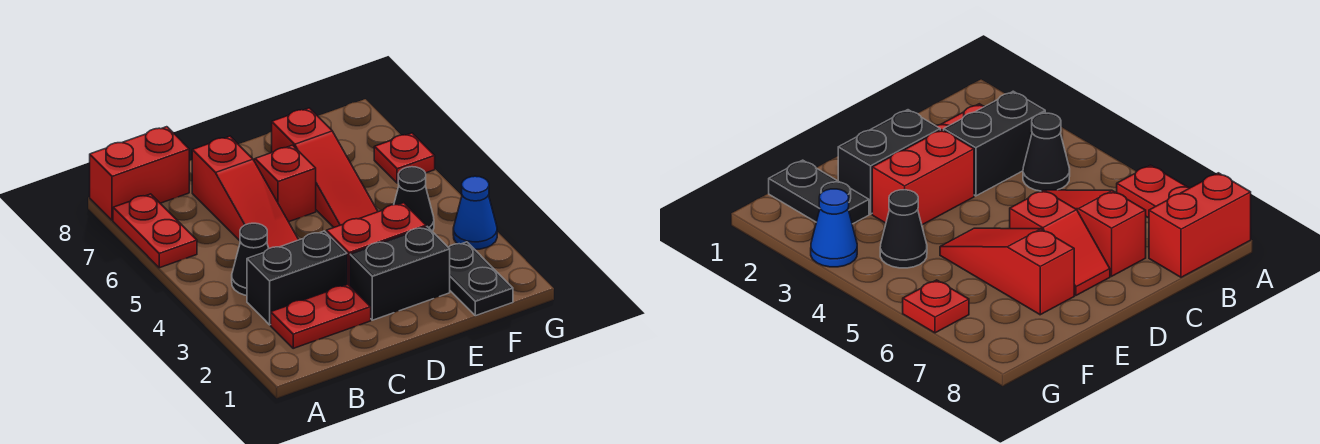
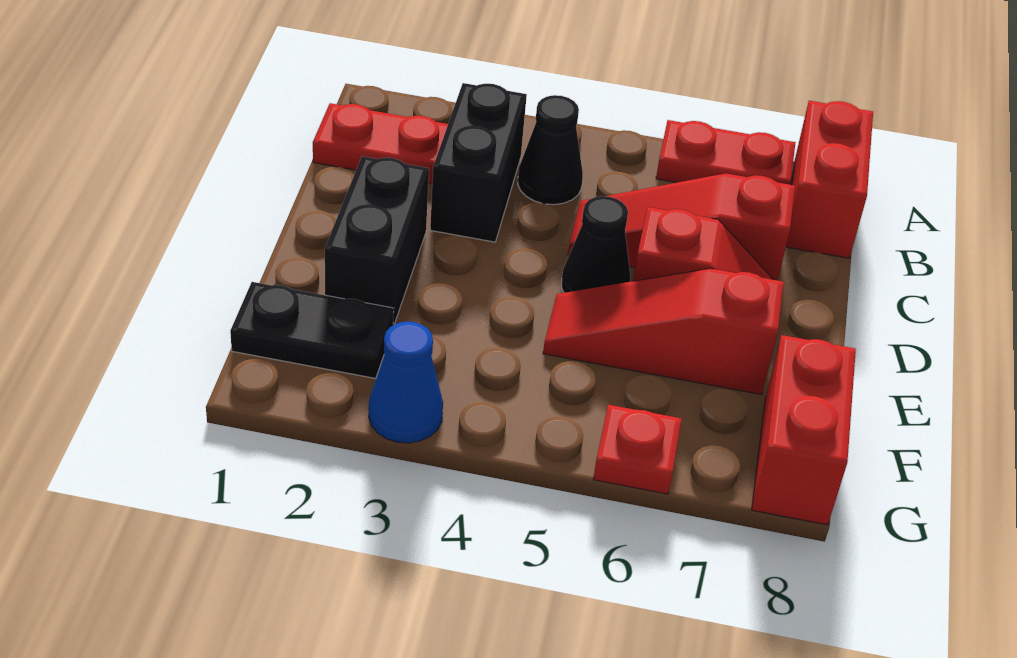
red plate B2:C2 level 1 -> red plate B1:B2 level 1
red brick D3:E3 level 1 -> red brick F8:G8 level 1
black cone F4 level 1 -> black cone D5 level 1

